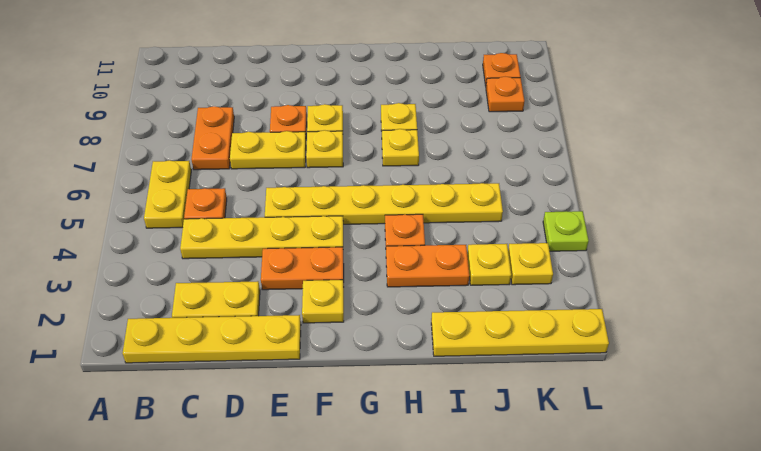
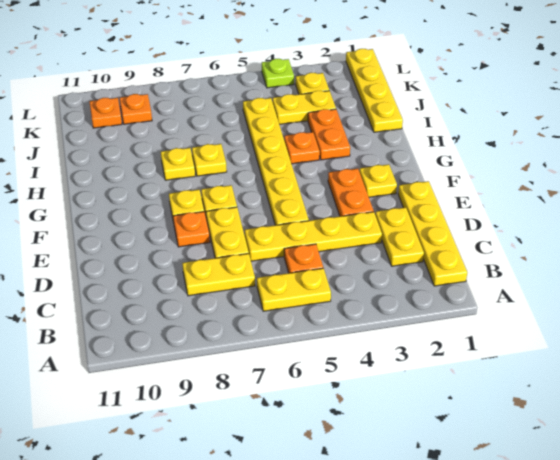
yellow plate C4:F4 level 1 -> yellow plate D3:D6 level 1
orange plate C7:C8 level 1 -> yellow plate C7:C8 level 1
yellow plate J3 level 1 -> yellow plate J3:J4 level 1

